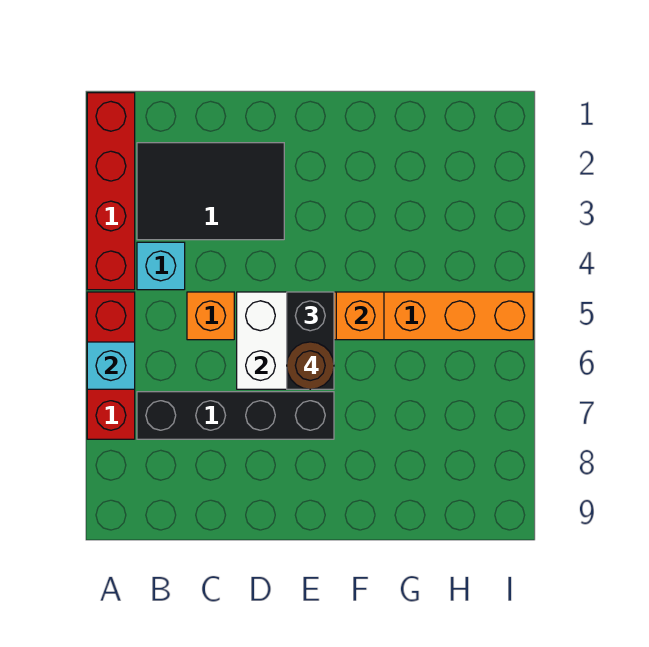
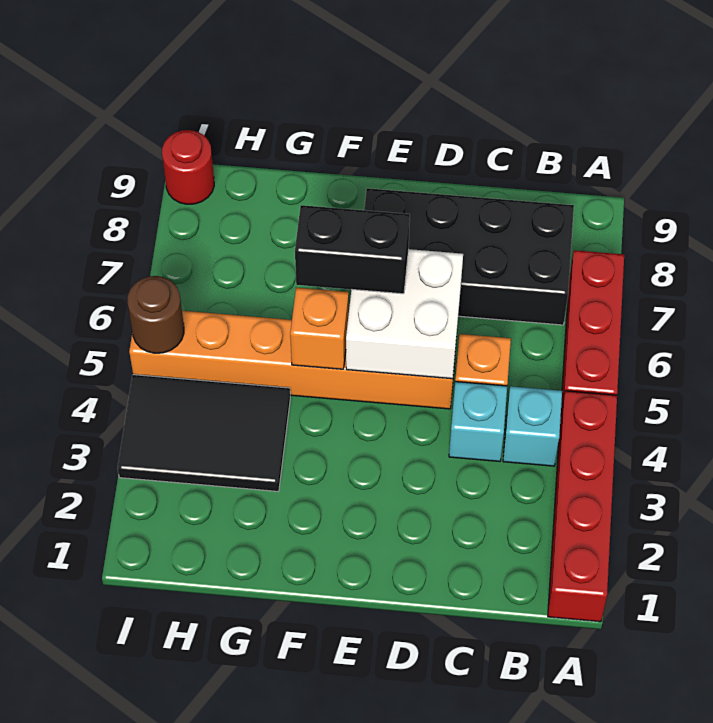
cyan brick A6 level 2 -> cyan brick C4 level 1
black tile B2:D3 level 1 -> black tile G3:I4 level 1
black brick B7:E7 level 1 -> black brick B7:E8 level 1
black brick E5:E6 level 3 -> black brick E6:F6 level 3
brown round brick E6 level 4 -> brown round brick I5 level 2
none -> red round brick I9 level 1

